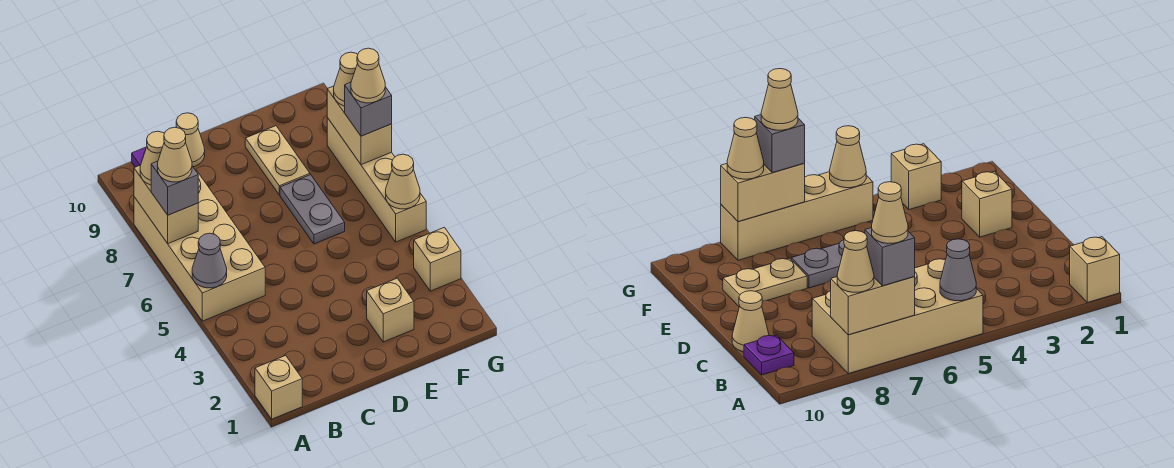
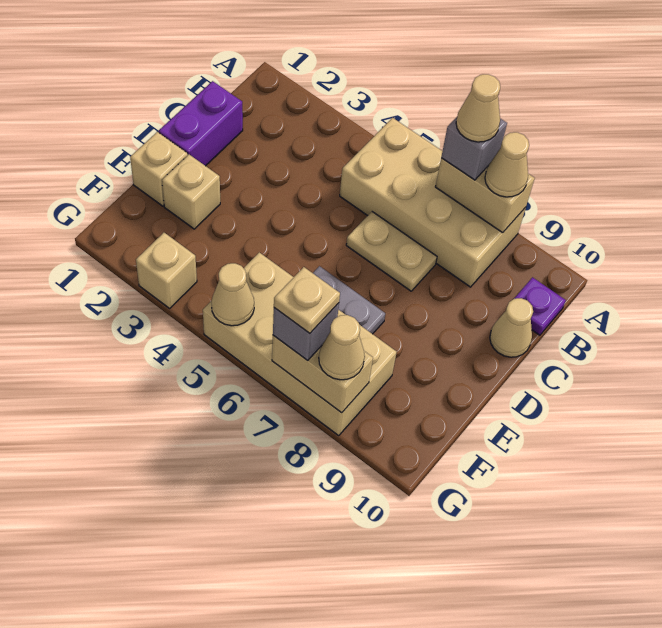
tan brick A1 level 1 -> tan brick E1 level 1
grey cone A5 level 2 -> none
none -> purple brick C1:D1 level 1
tan plate E8:E9 level 1 -> tan plate C6:C7 level 1
tan brick G5:G8 level 1 -> tan brick F5:G8 level 1
tan cone G7 level 4 -> tan plate G7 level 4

